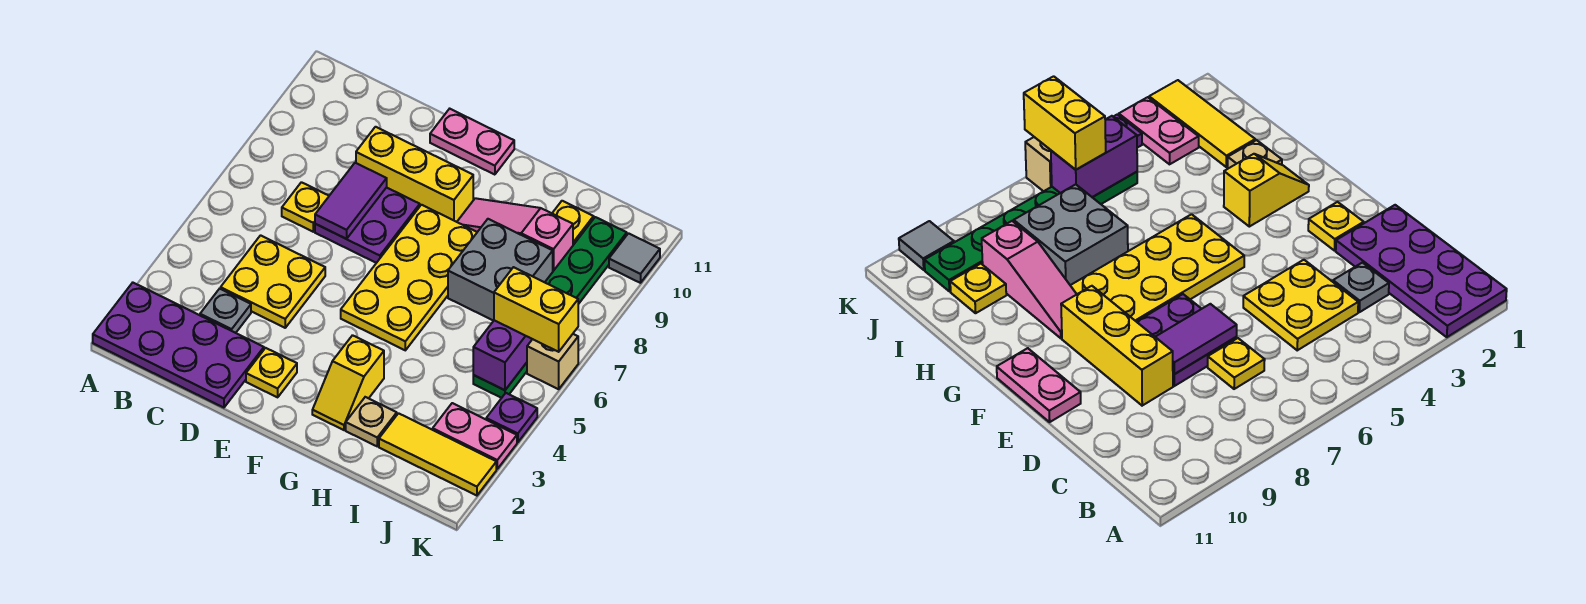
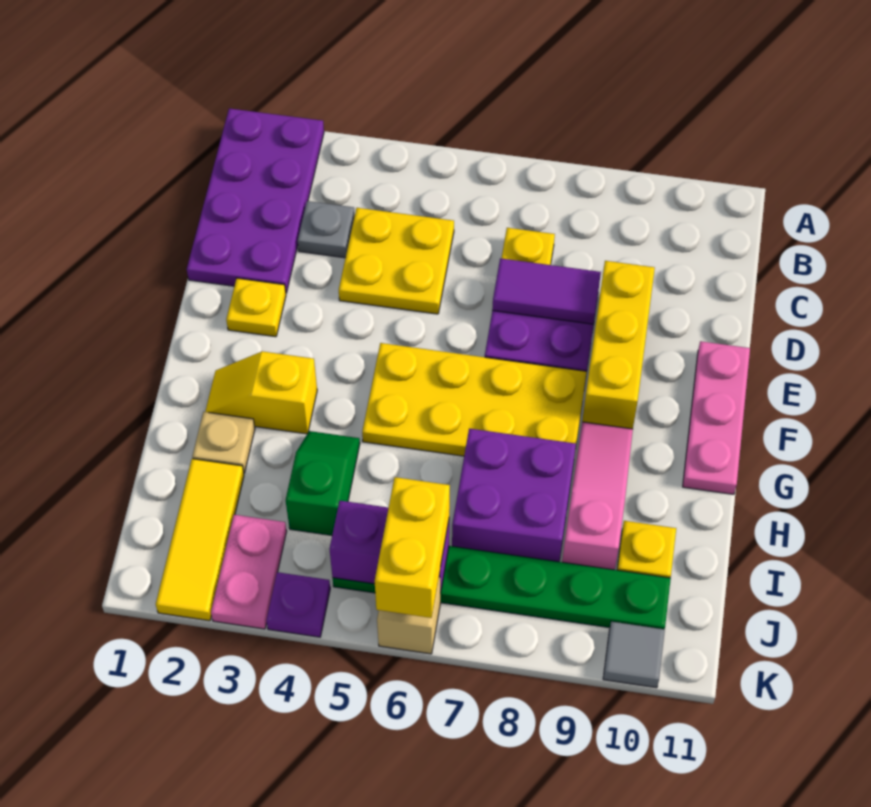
pink plate E11:F11 level 1 -> pink plate E11:G11 level 1
none -> green slope H4:I4 level 1 top I
grey brick H7:I8 level 1 -> purple brick H7:I8 level 1

